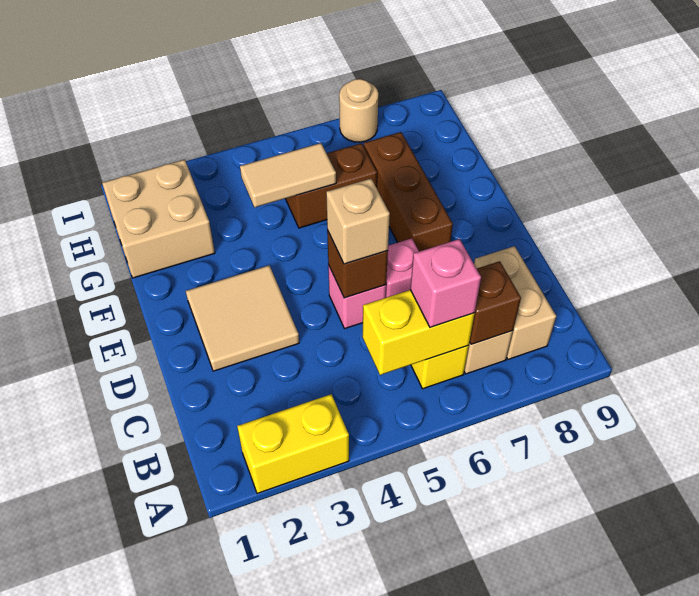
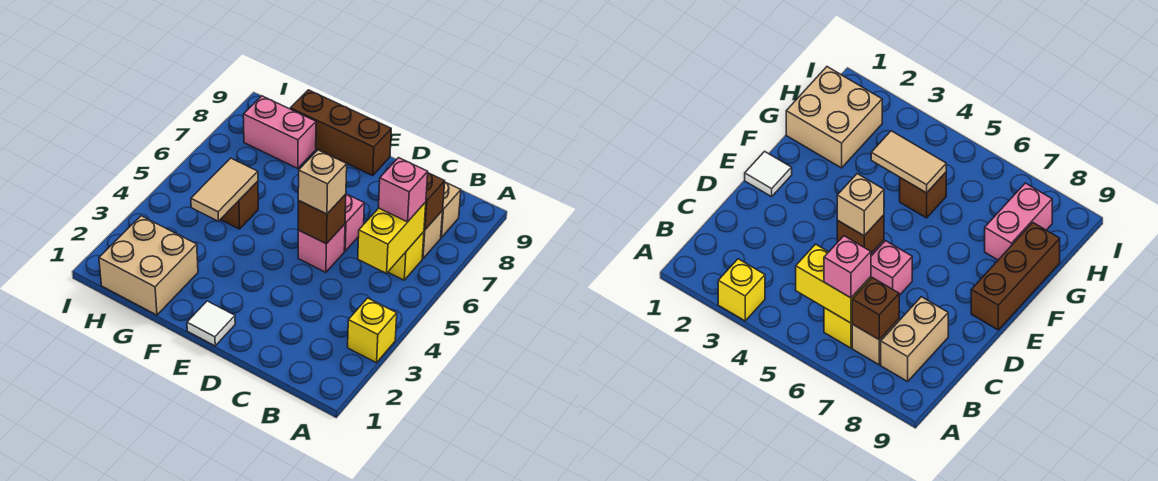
yellow brick A2:A3 level 1 -> yellow brick A3 level 1
tan tile D2:E3 level 1 -> none
none -> white tile E1 level 1
brown brick E7:G7 level 1 -> brown brick E9:G9 level 1
brown brick G5:G6 level 1 -> brown brick G5 level 1
none -> pink brick G8:H8 level 1
tan round brick I7 level 1 -> none

